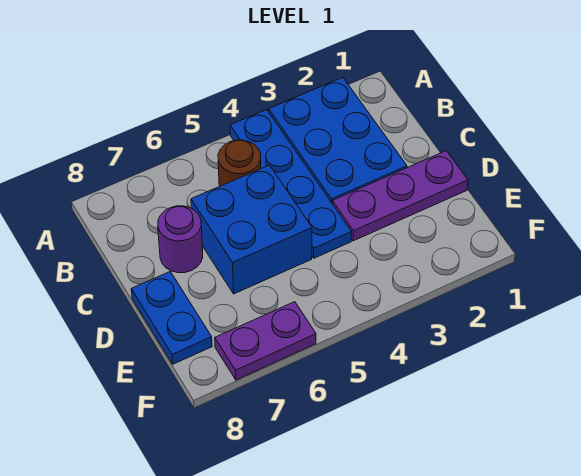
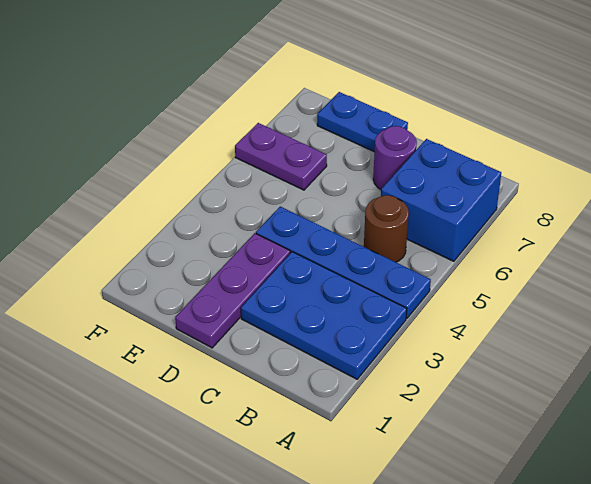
blue brick C5:D6 level 1 -> blue brick A6:B7 level 1
purple plate F6:F7 level 1 -> purple plate E6:F6 level 1

